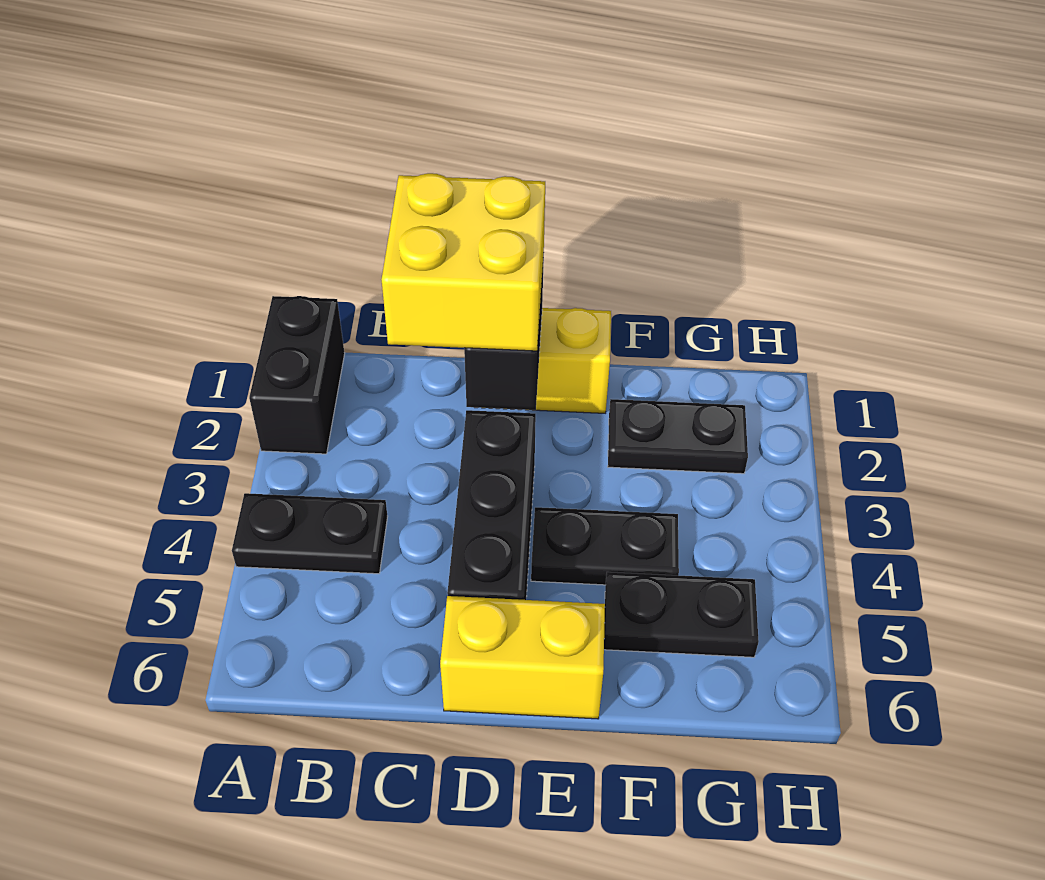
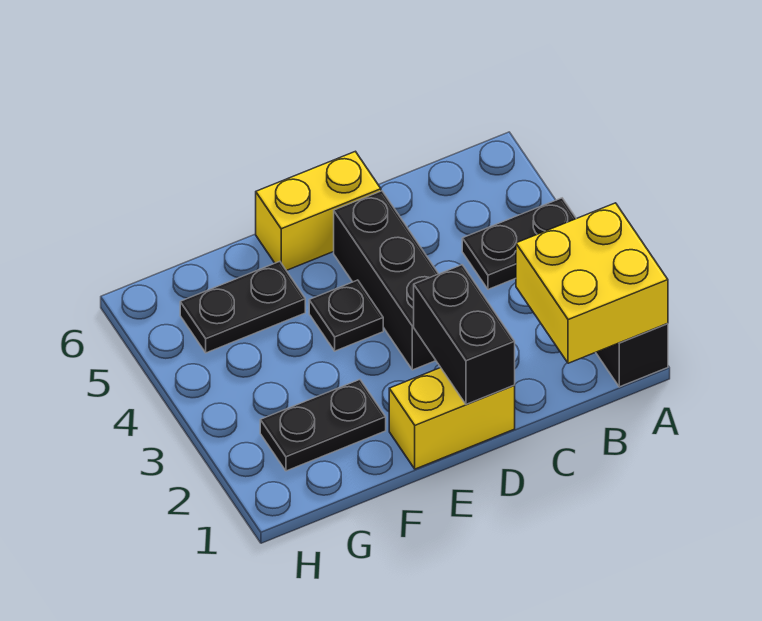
yellow brick C1:D2 level 3 -> yellow brick A1:B2 level 2
black plate E4:F4 level 1 -> black plate E4 level 1

